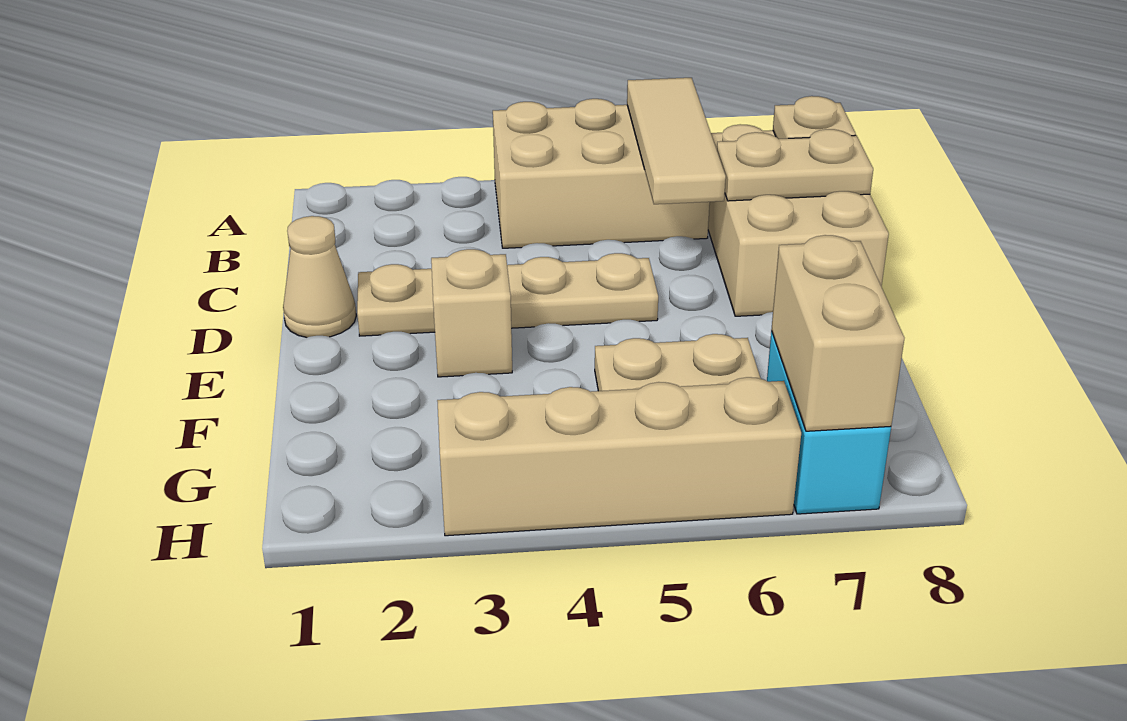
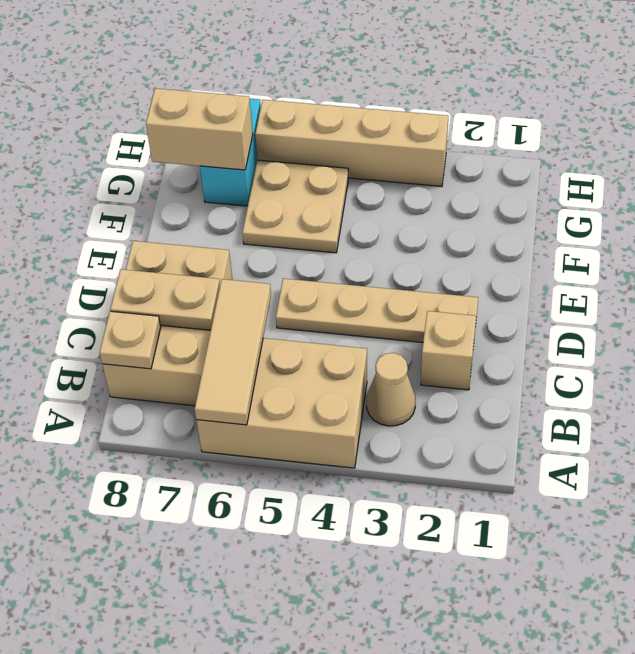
tan cone D1 level 1 -> tan cone B3 level 1
tan brick E3 level 1 -> tan brick C2 level 1
tan brick G7:H7 level 2 -> tan brick G7:G8 level 2

